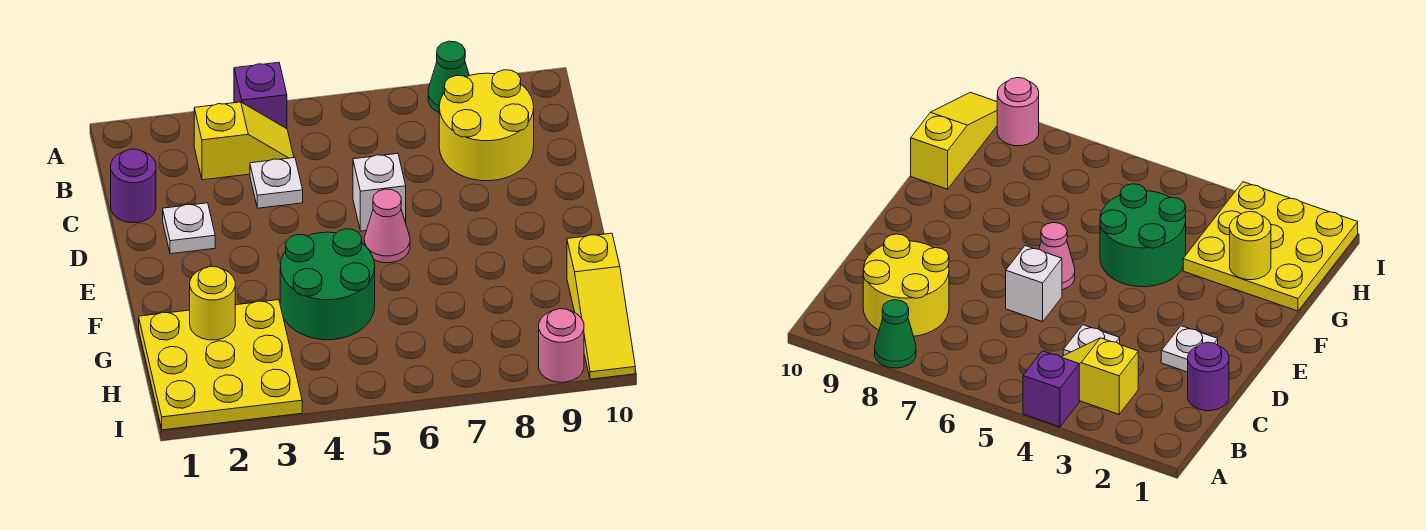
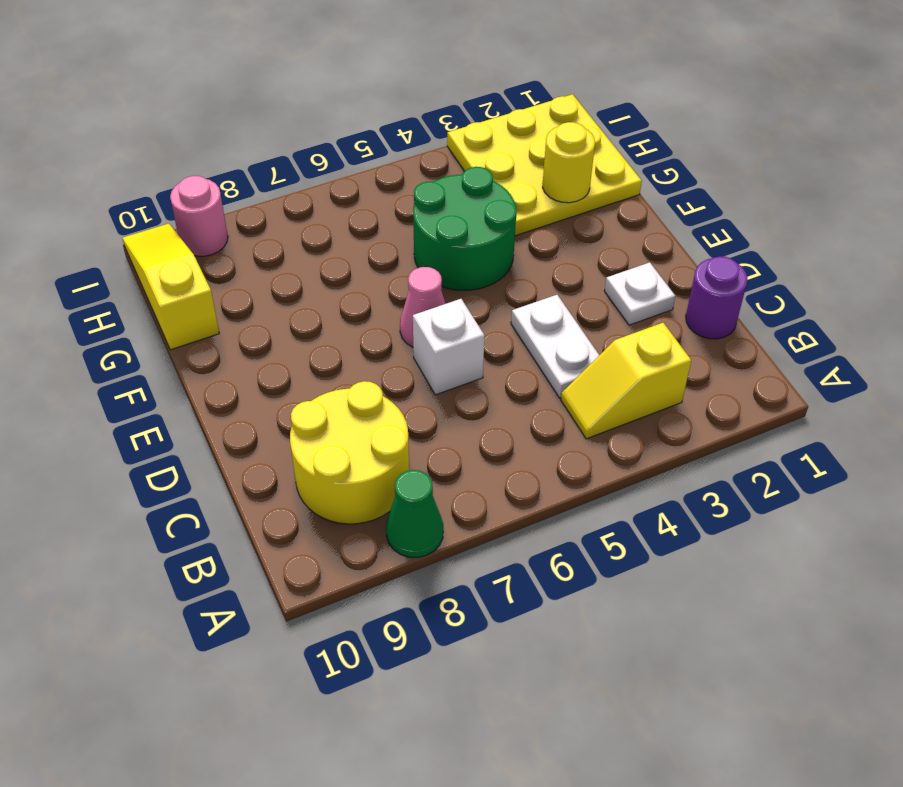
purple brick A4 level 1 -> none
white plate C4 level 1 -> white plate C4:D4 level 1

